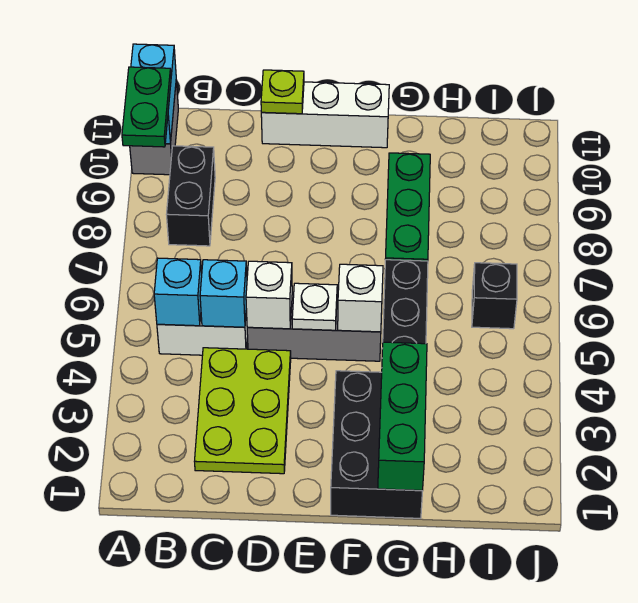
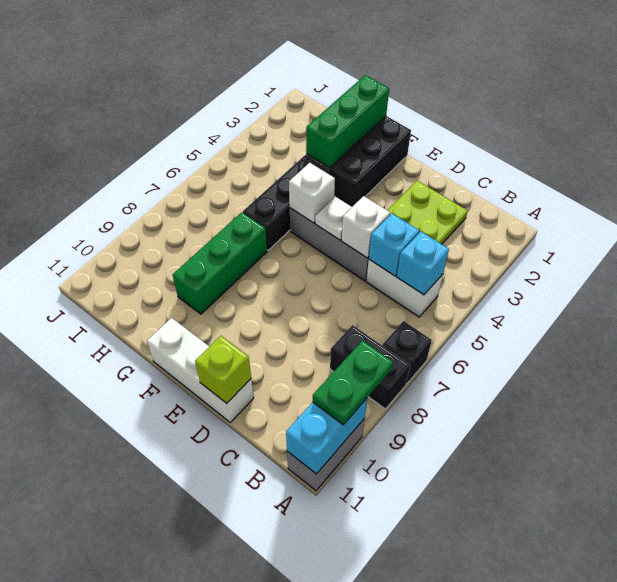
black brick B8:B9 level 1 -> black brick A8:B8 level 1
lime plate D11 level 2 -> lime brick D11 level 2
black brick I6 level 1 -> black brick A7 level 1

